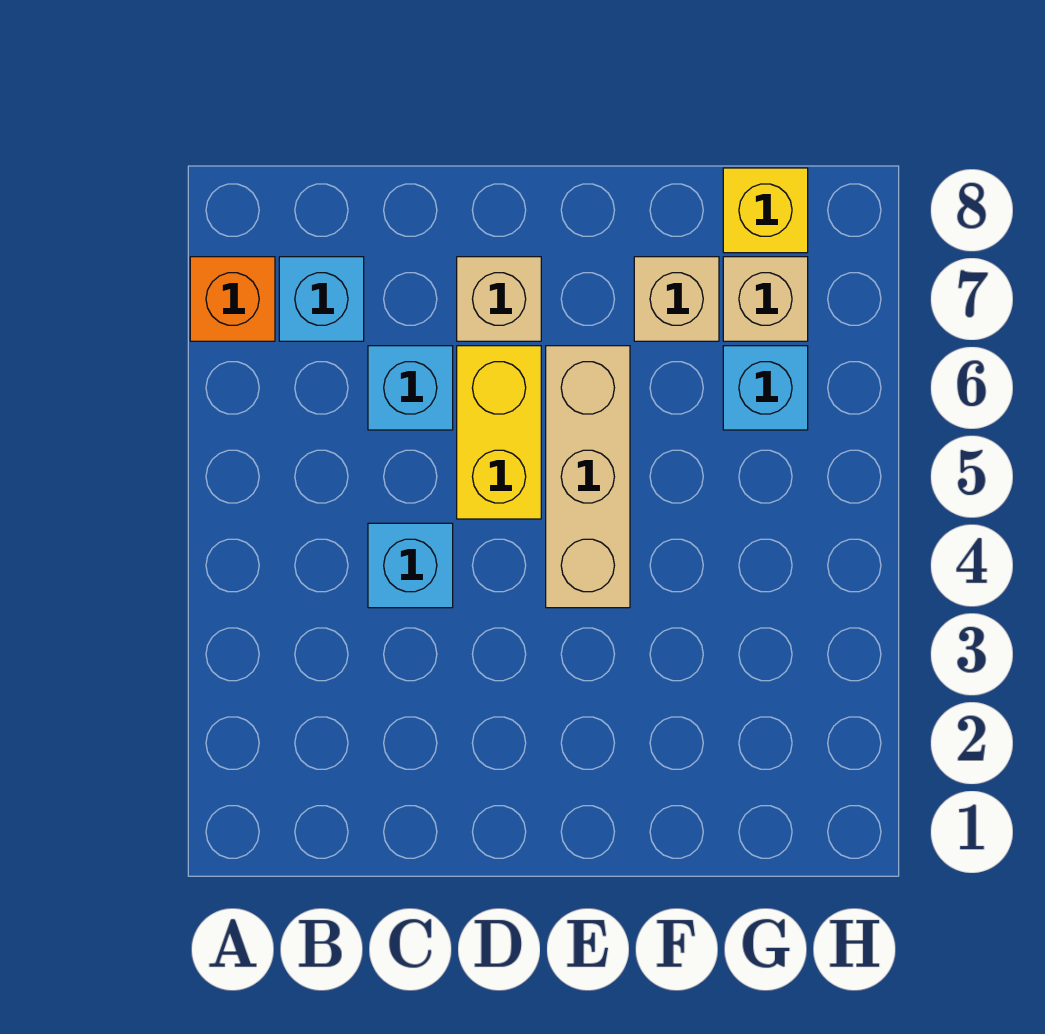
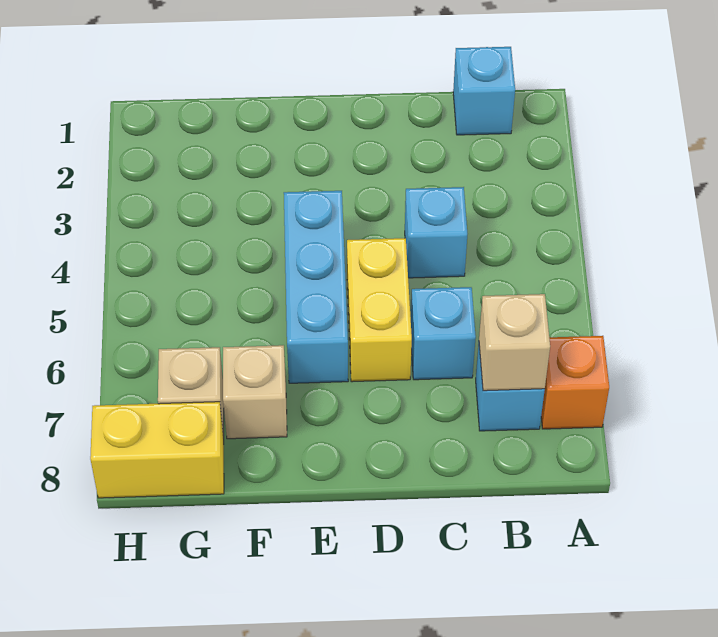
tan brick D7 level 1 -> tan brick B7 level 2
tan brick E4:E6 level 1 -> cyan brick E4:E6 level 1
cyan brick G6 level 1 -> cyan brick B1 level 1
yellow brick G8 level 1 -> yellow brick G8:H8 level 1

